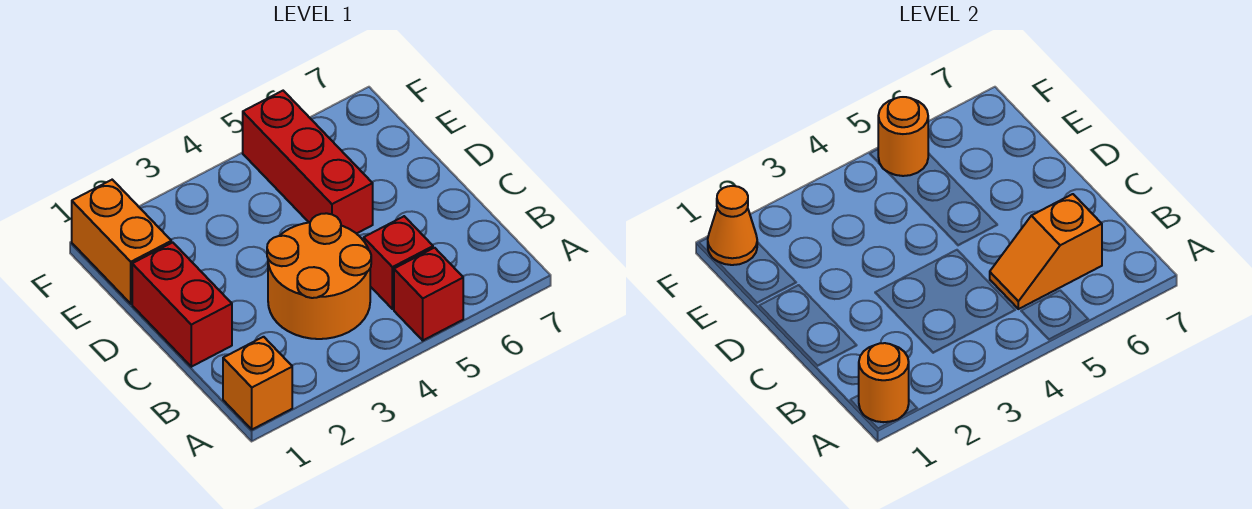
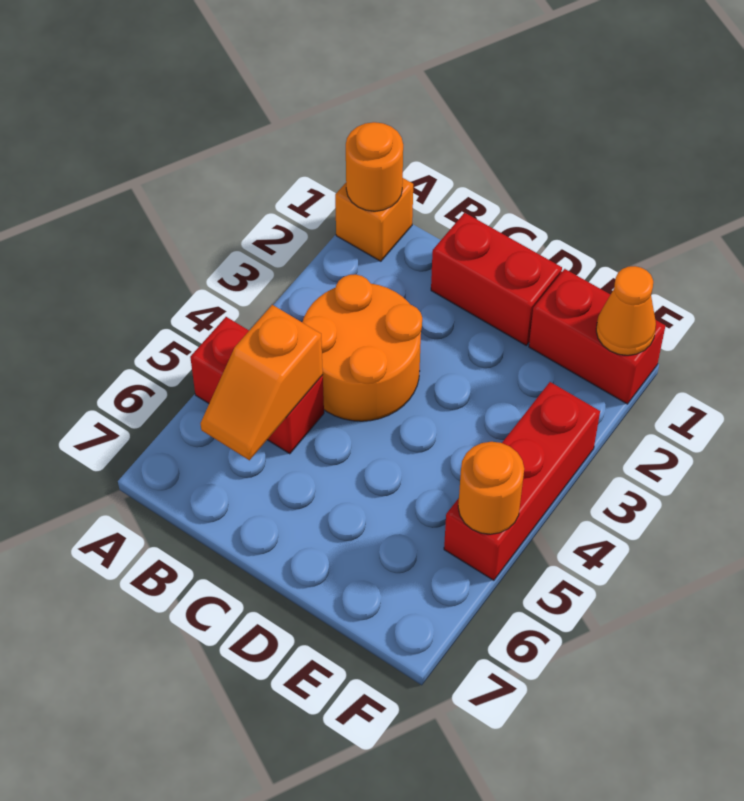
orange slope B5:B6 level 2 top 6 -> orange slope B5:B6 level 2 top 5
red brick D5:F5 level 1 -> red brick F3:F5 level 1
orange brick E1:F1 level 1 -> red brick E1:F1 level 1

